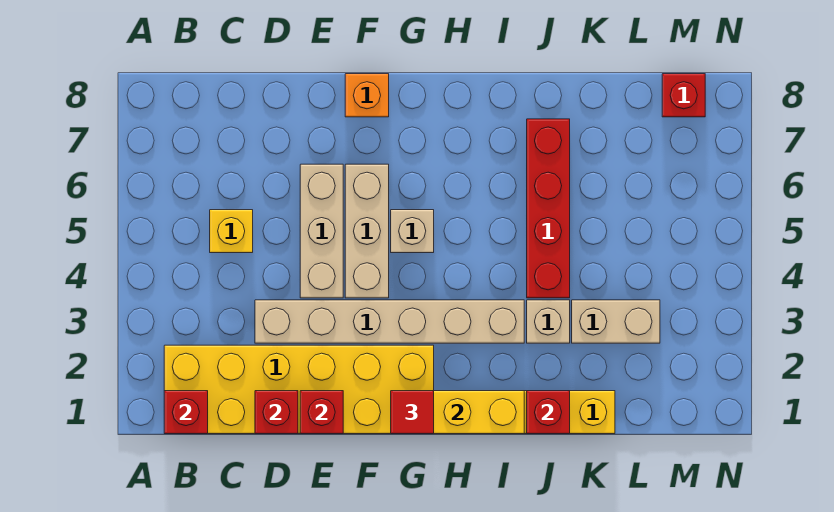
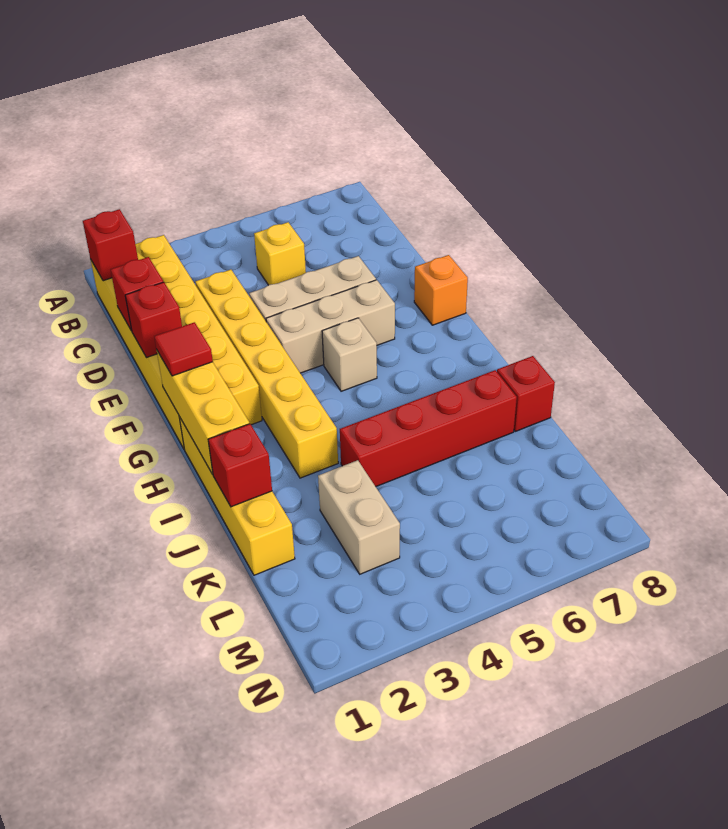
tan brick D3:I3 level 1 -> yellow brick D3:I3 level 1
tan brick J3 level 1 -> none
red brick M8 level 1 -> red brick J8 level 1

